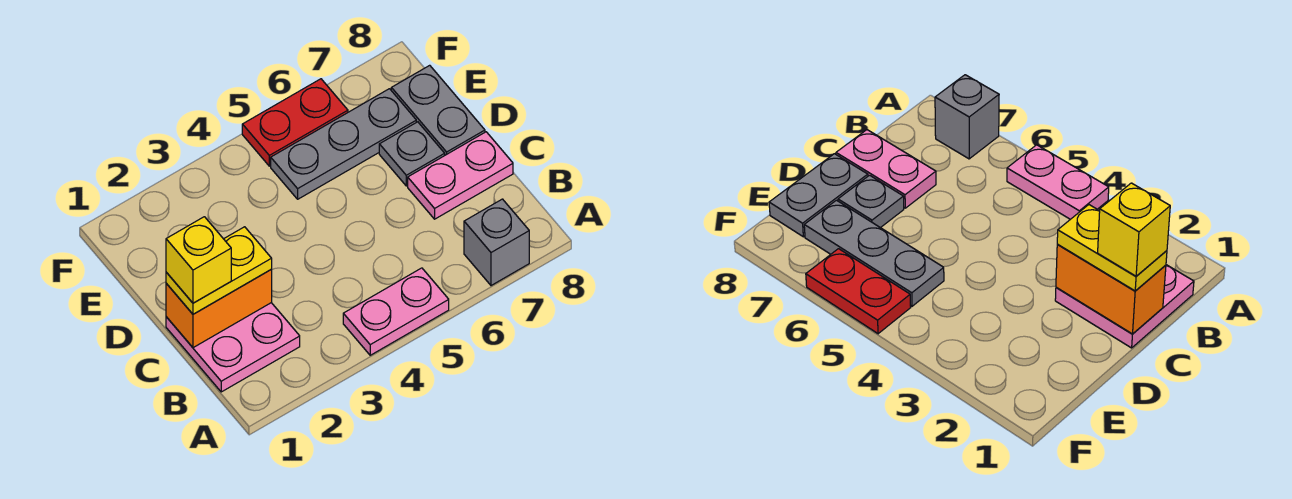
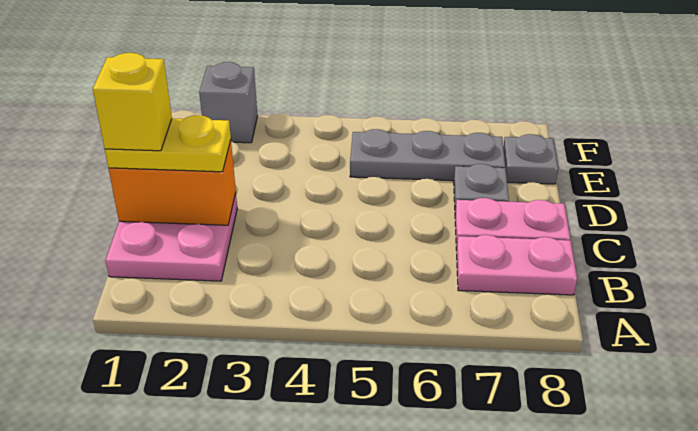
pink plate A4:A5 level 1 -> pink plate B7:B8 level 1
grey brick A7 level 1 -> grey brick F2 level 1
grey plate D8:E8 level 1 -> grey plate E8 level 1
red plate F5:F6 level 1 -> none

